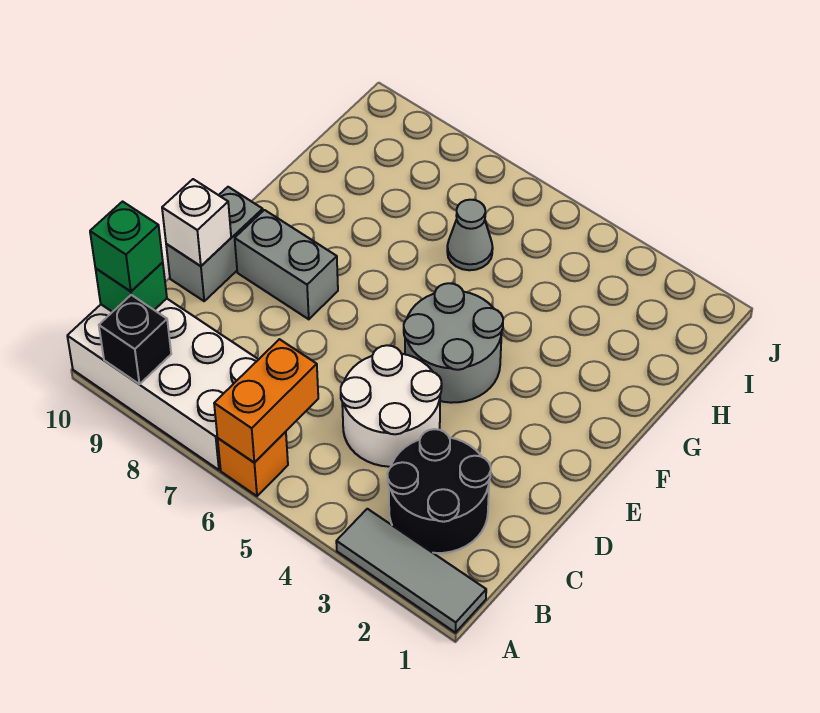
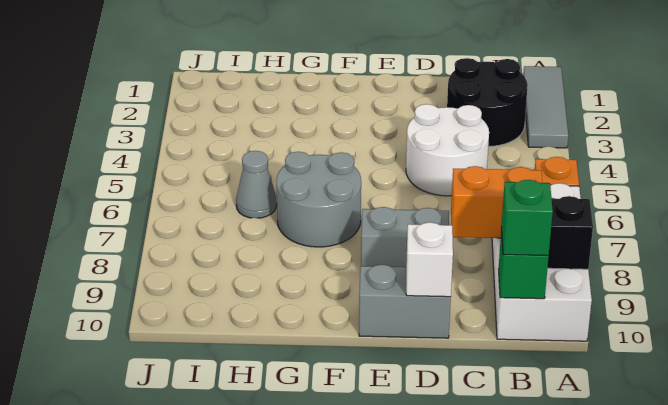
orange brick A6:B6 level 2 -> orange brick B8:C8 level 2
grey round brick E4:F5 level 1 -> grey round brick F6:G7 level 1
grey brick E8:E9 level 1 -> grey brick D8:E8 level 1

